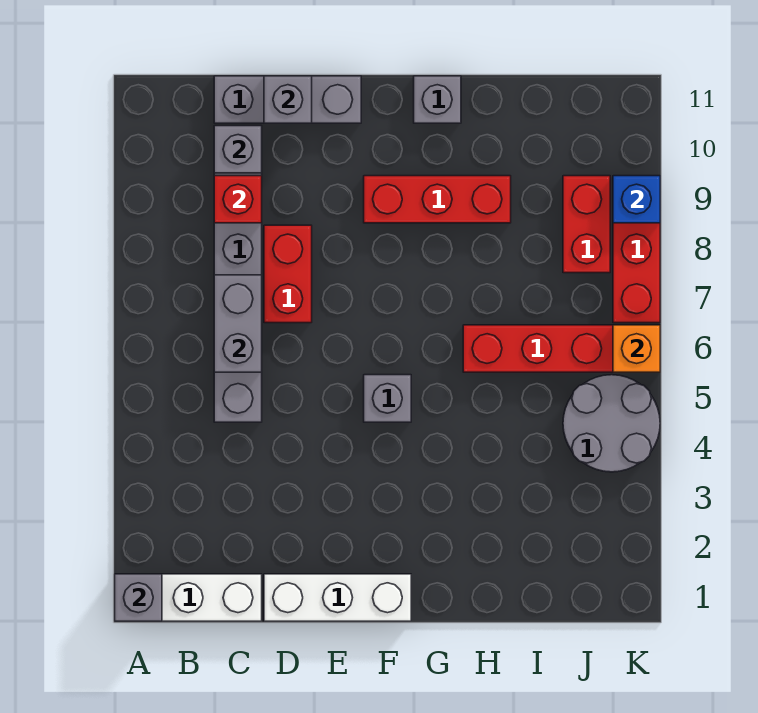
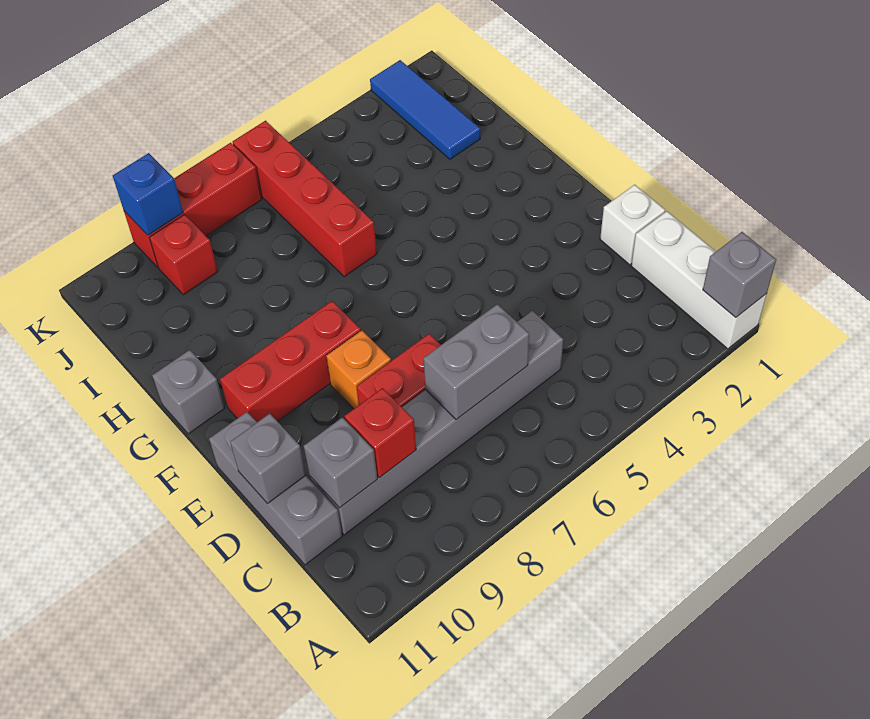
white brick D1:F1 level 1 -> white brick D1 level 1
grey brick F5 level 1 -> none
red brick F9:H9 level 1 -> red brick F8:F10 level 1
none -> blue tile I2:K2 level 1
grey round brick J4:K5 level 1 -> none
red brick J8:J9 level 1 -> red brick J9 level 1
orange brick K6 level 2 -> orange brick E8 level 1

